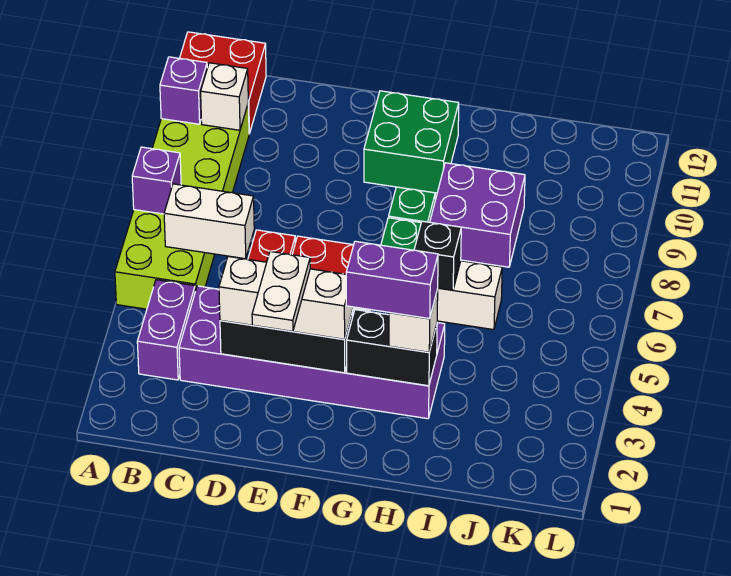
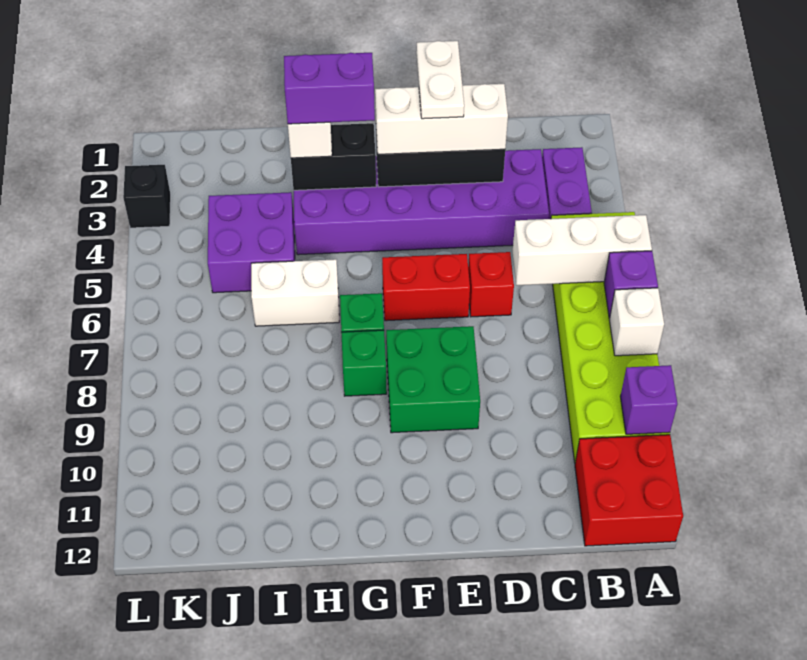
white brick B6:C6 level 2 -> white brick A6:C6 level 2
white brick B10 level 2 -> white brick A8 level 2
green brick F10:G11 level 1 -> green brick E8:F9 level 1
black brick H6 level 2 -> black brick L3 level 1
purple brick H8:I9 level 1 -> purple brick I4:J5 level 1

